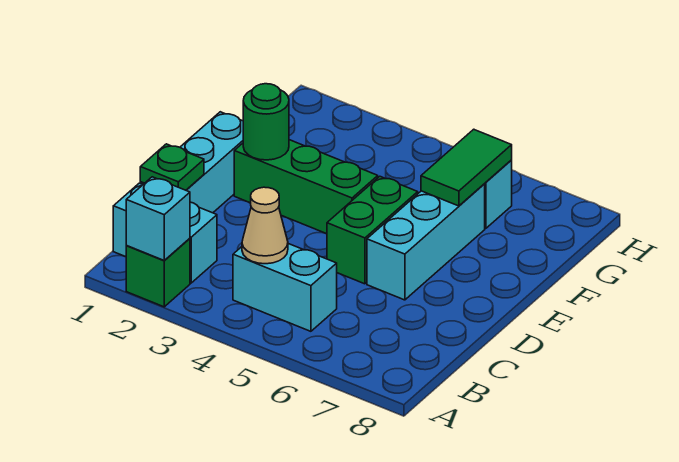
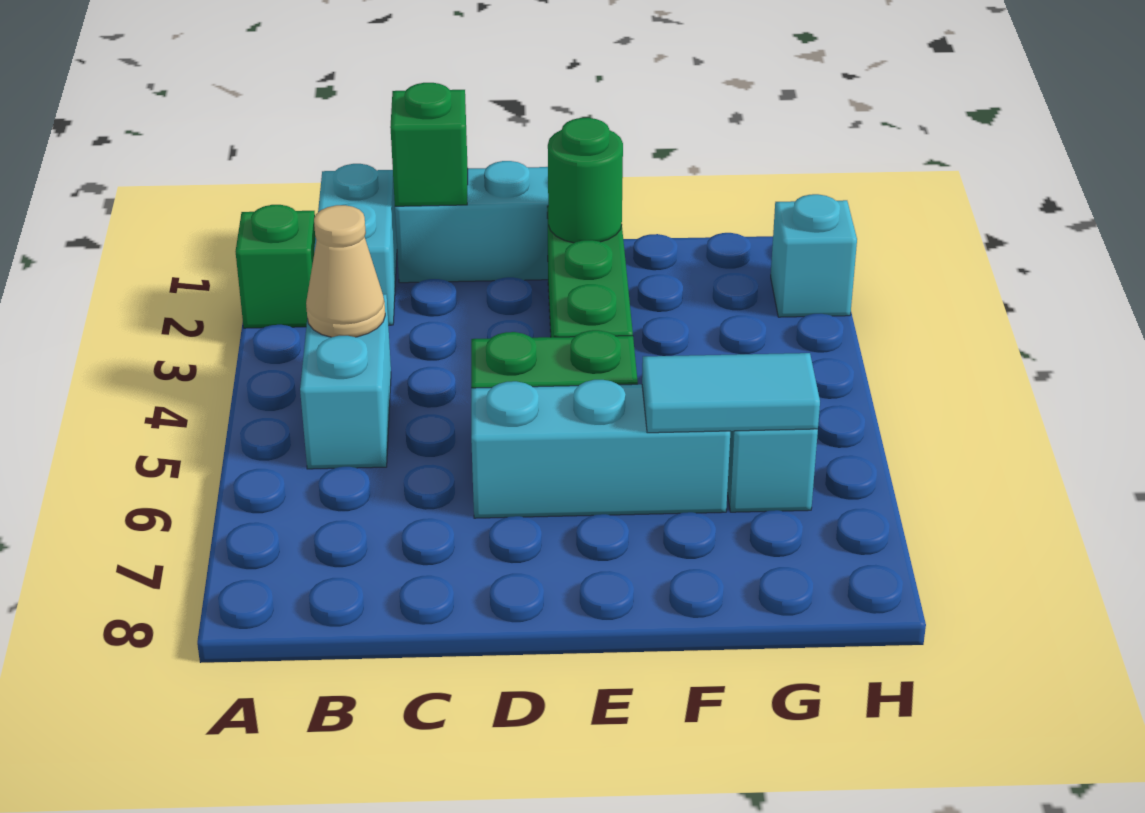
cyan brick A2 level 2 -> cyan brick H2 level 1
green plate C1 level 2 -> green brick C1 level 2
green tile F6:G6 level 2 -> cyan tile F6:G6 level 2

